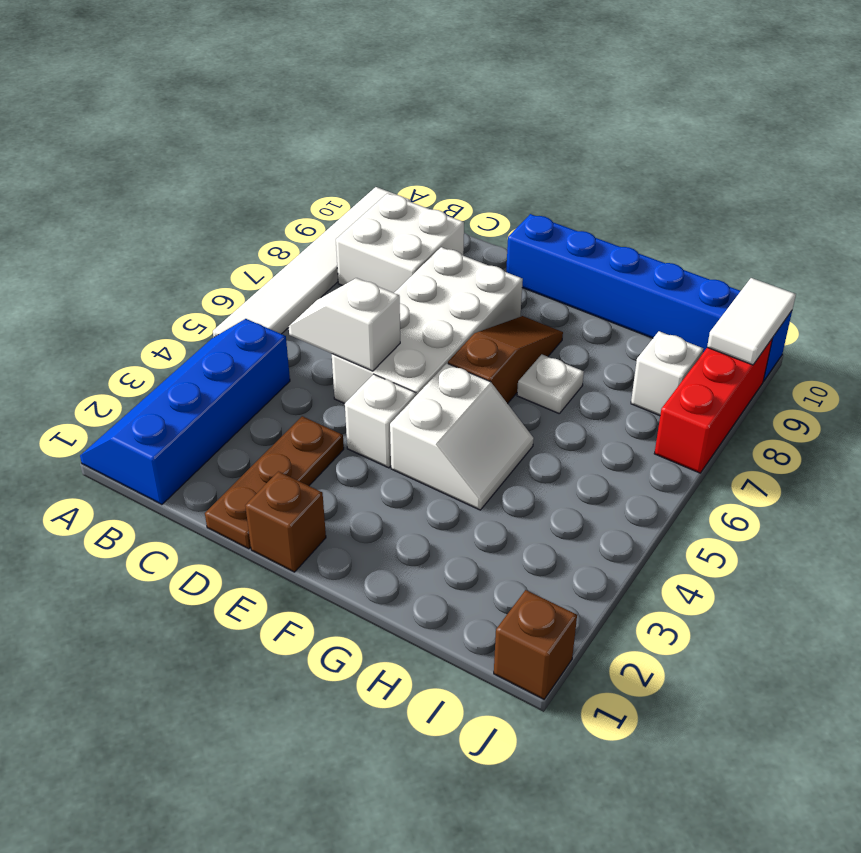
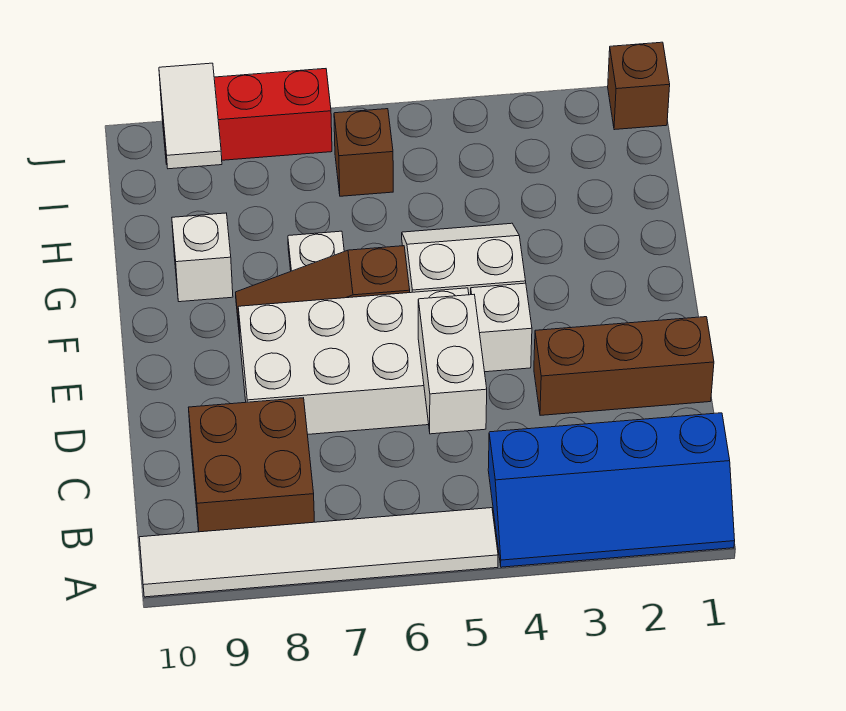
white brick B8:C9 level 1 -> brown brick B8:C9 level 1
white slope C5:D5 level 2 top D -> white brick C5:D5 level 2
brown plate D1:D3 level 1 -> brown brick D1:D3 level 1
brown brick E1 level 1 -> brown brick I6 level 1
blue brick E10:J10 level 1 -> none
white brick I8 level 1 -> white brick G9 level 1
white tile J9:J10 level 2 -> white tile I9:J9 level 2

